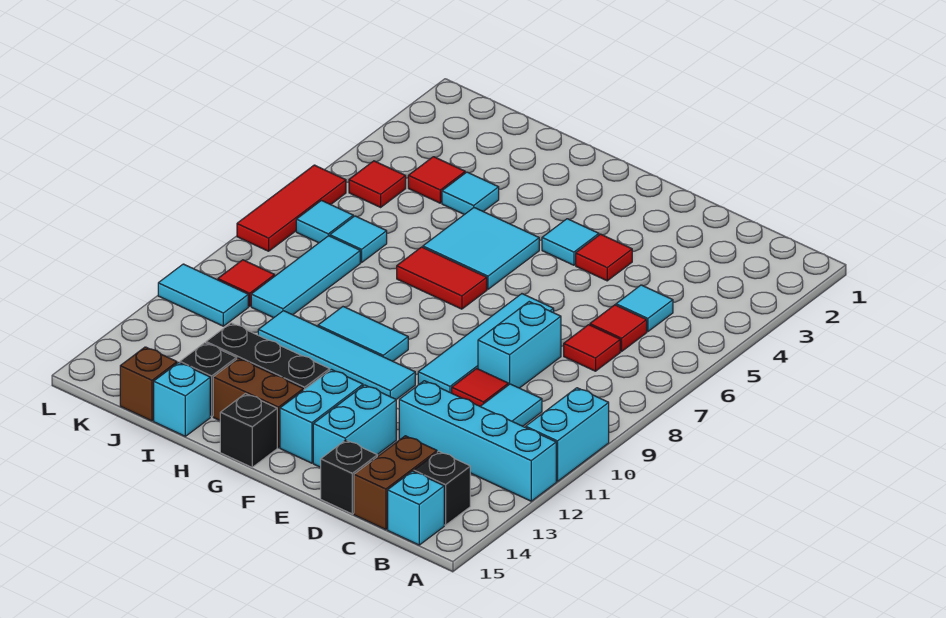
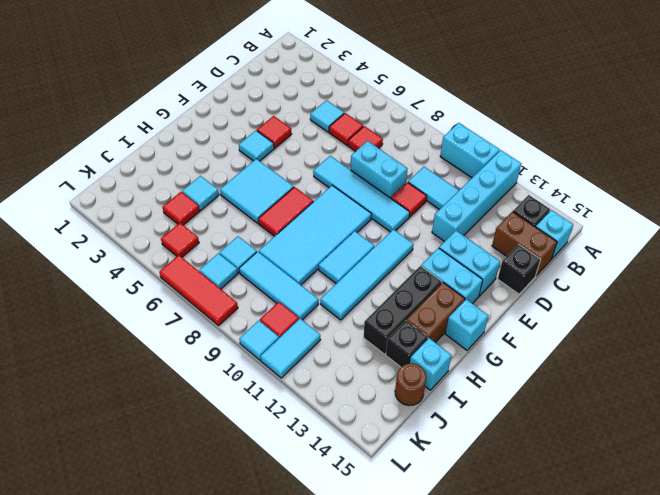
none -> cyan tile F8:I9 level 1
black brick G15 level 1 -> cyan brick G15 level 1
brown brick J15 level 1 -> brown round brick J15 level 1
none -> cyan tile L10 level 1

